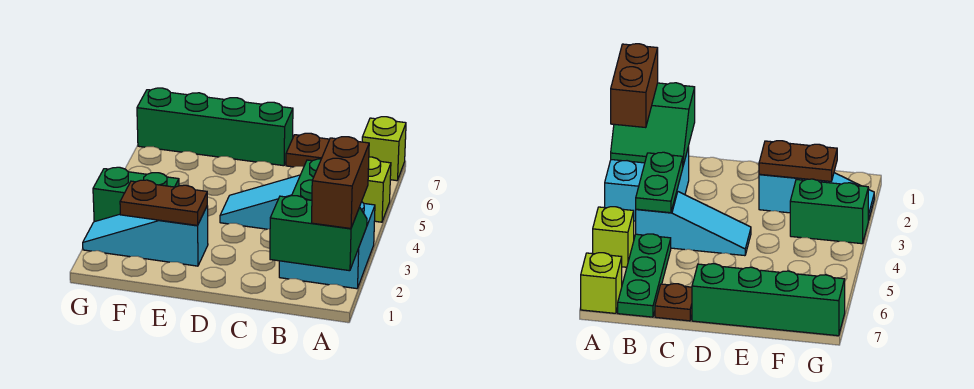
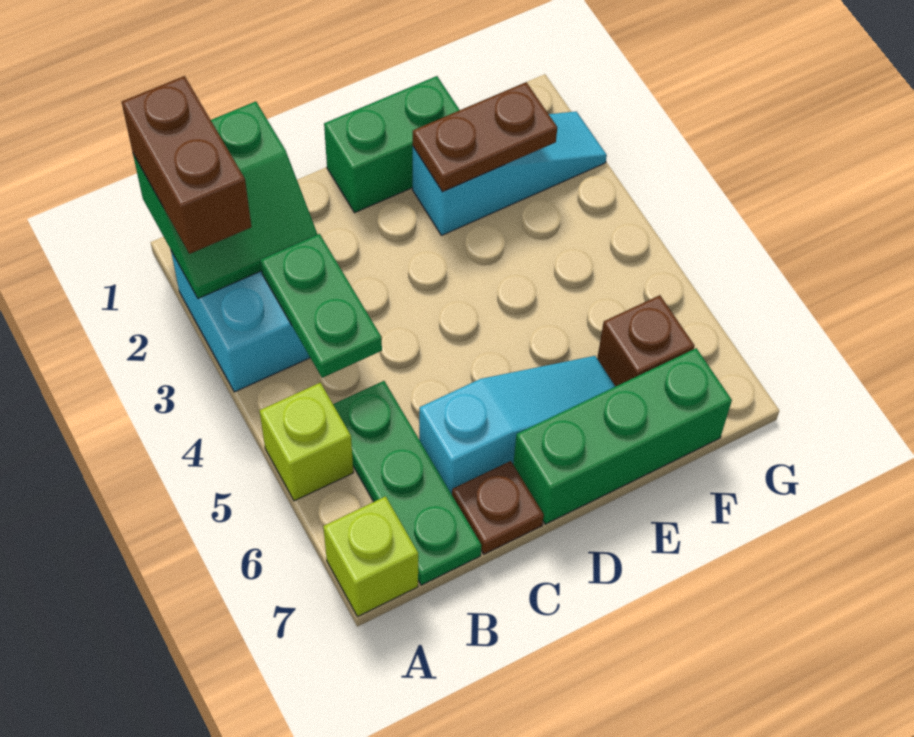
cyan slope B4:D4 level 1 top B -> cyan slope C6:E6 level 1 top C
green brick D7:G7 level 1 -> green brick D7:F7 level 1
green brick F3:G3 level 1 -> green brick D1:E1 level 1
none -> brown brick F6 level 1

